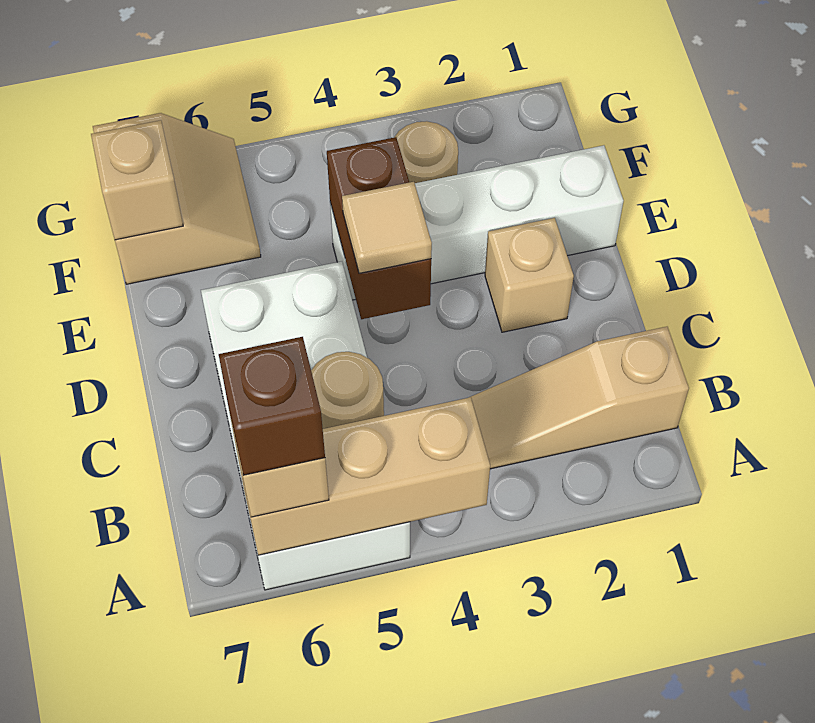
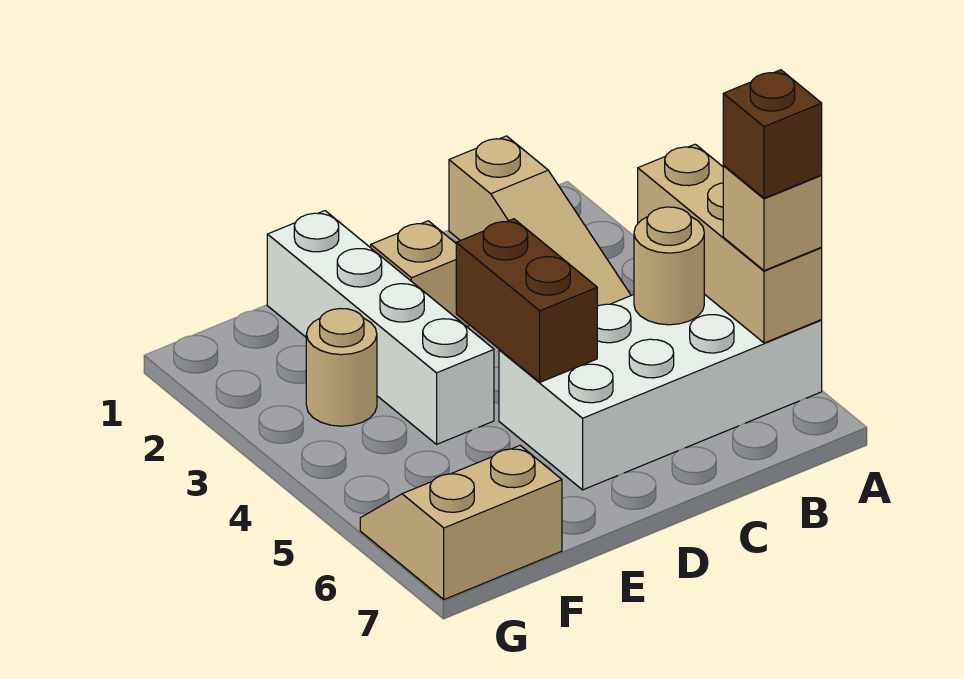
brown brick D4:E4 level 2 -> brown brick D4:D5 level 2
tan tile D4 level 3 -> none
tan brick F7 level 2 -> none

